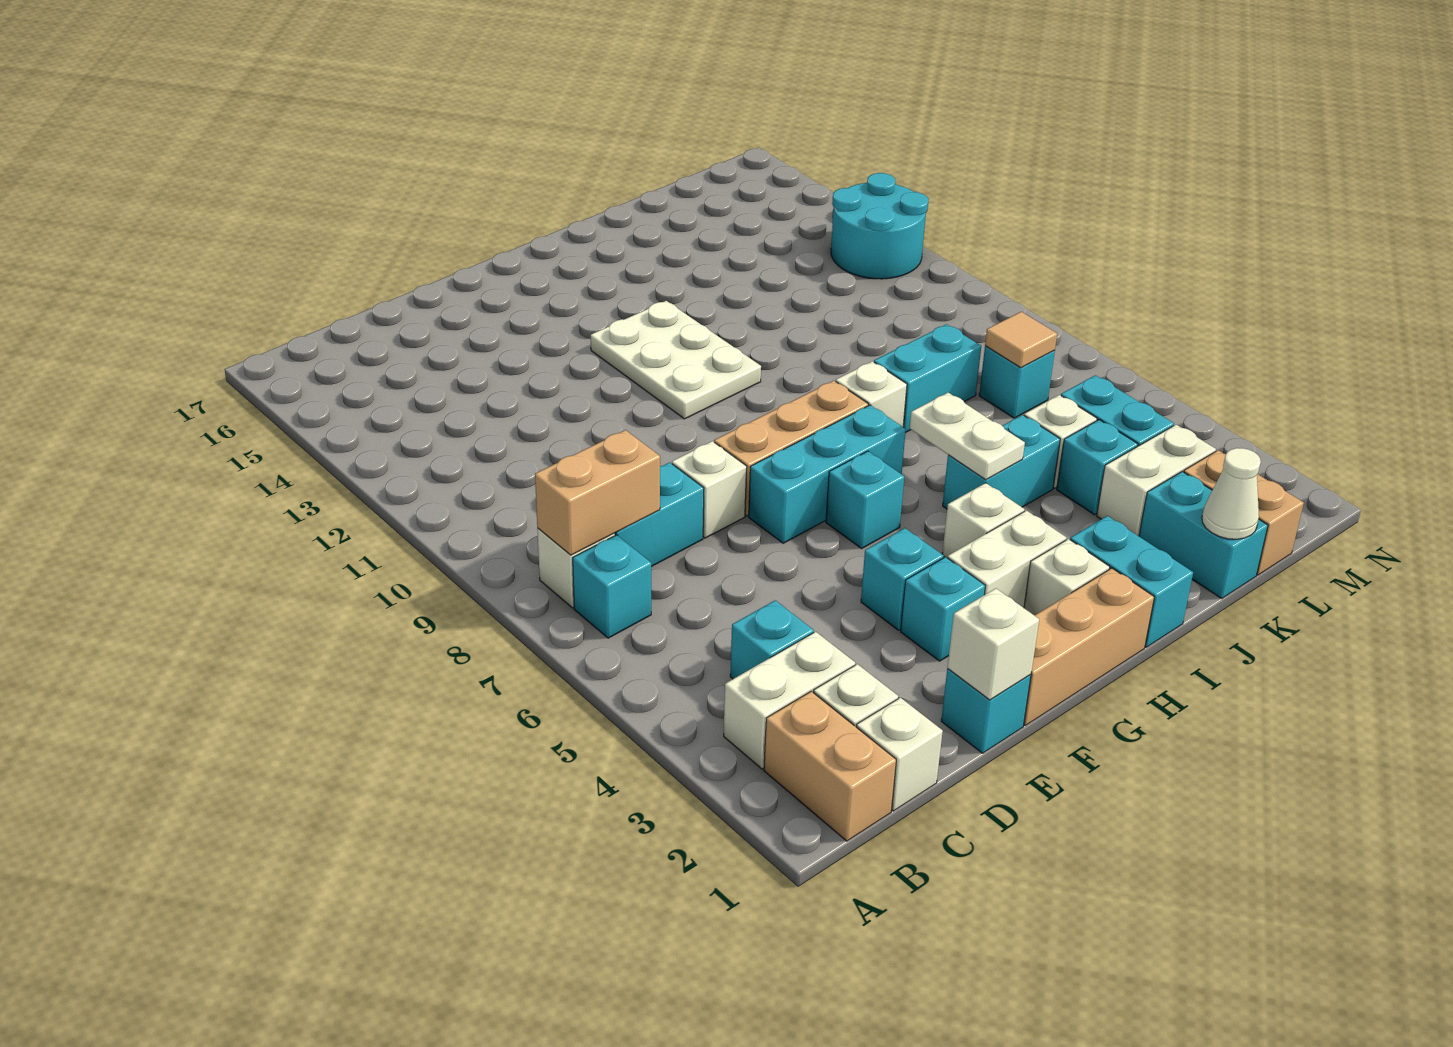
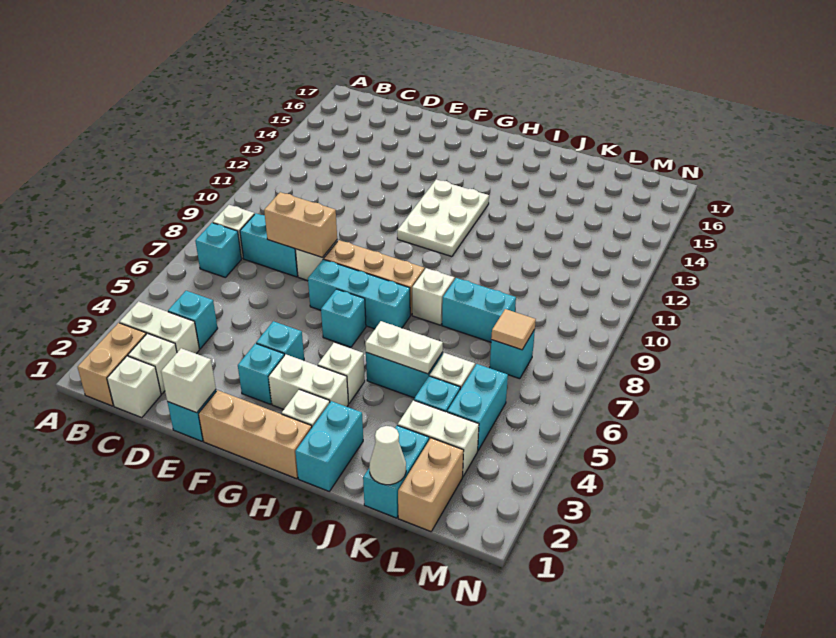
tan brick B8:C8 level 2 -> tan brick D8:E8 level 2
white plate I5:I6 level 2 -> white plate I5:J5 level 2
cyan round brick M12:N13 level 1 -> none

